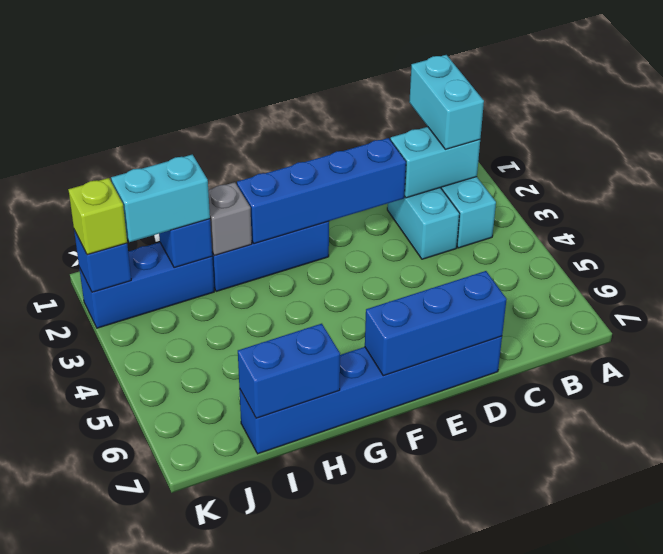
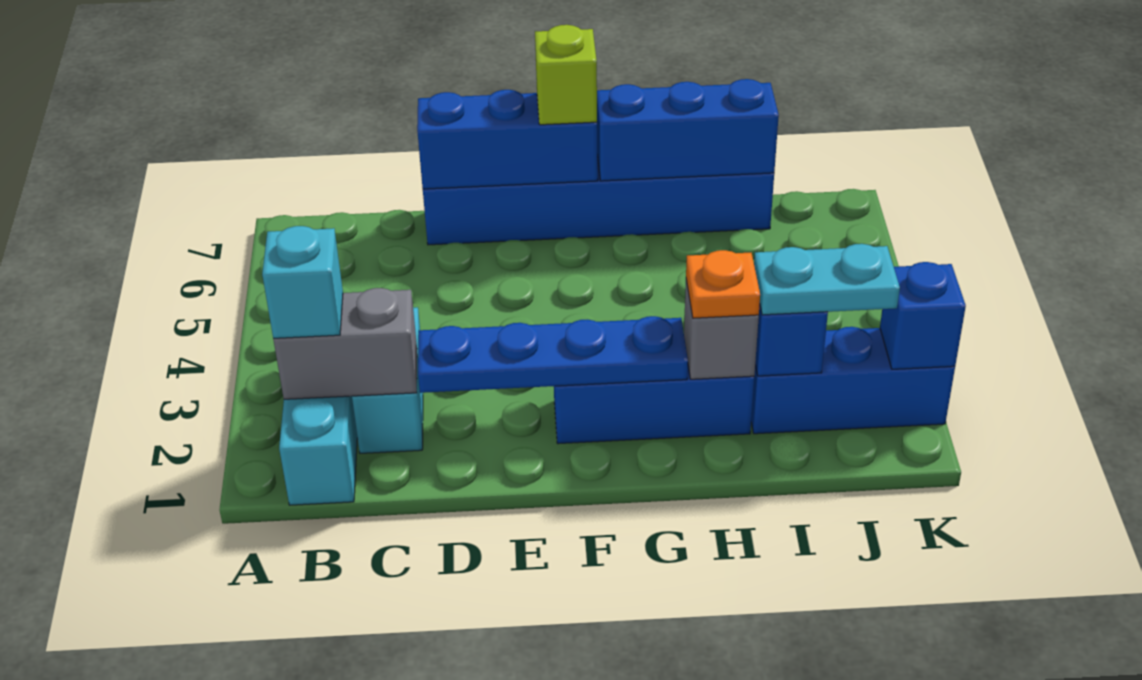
cyan brick B1:B2 level 3 -> cyan brick B2 level 3
cyan brick B2:C2 level 2 -> grey brick B2:C2 level 2
blue brick D2:G2 level 2 -> blue plate D2:G2 level 2
none -> orange plate H2 level 3
blue brick H7:I7 level 2 -> blue brick G7:I7 level 2
cyan brick I2:J2 level 3 -> cyan plate I2:J2 level 3
lime brick K2 level 3 -> lime brick F7 level 3

